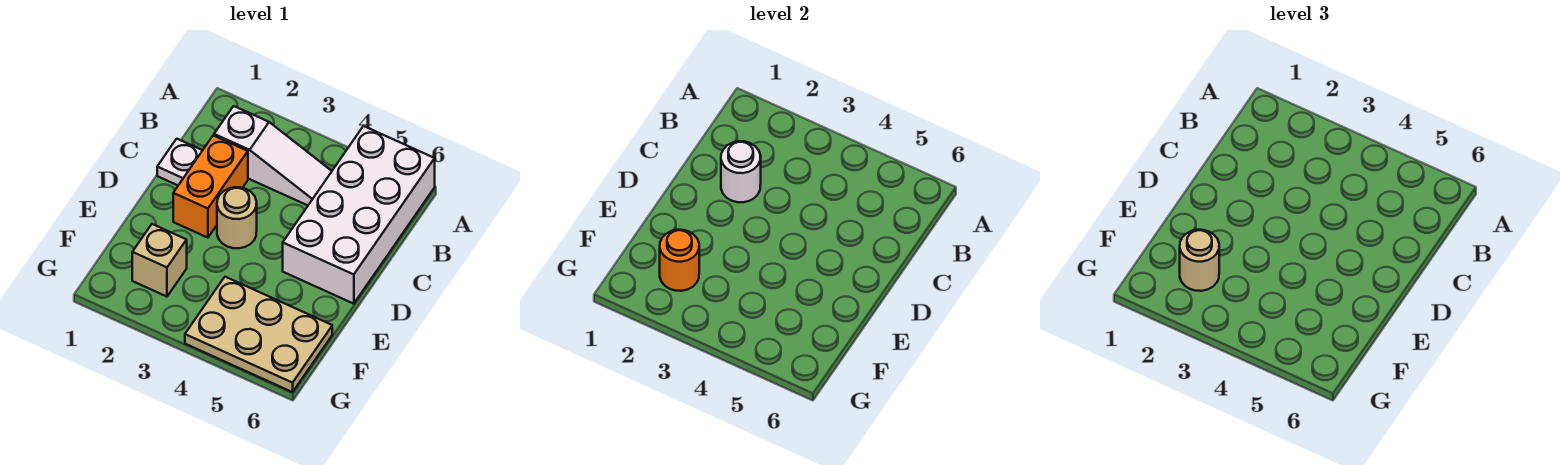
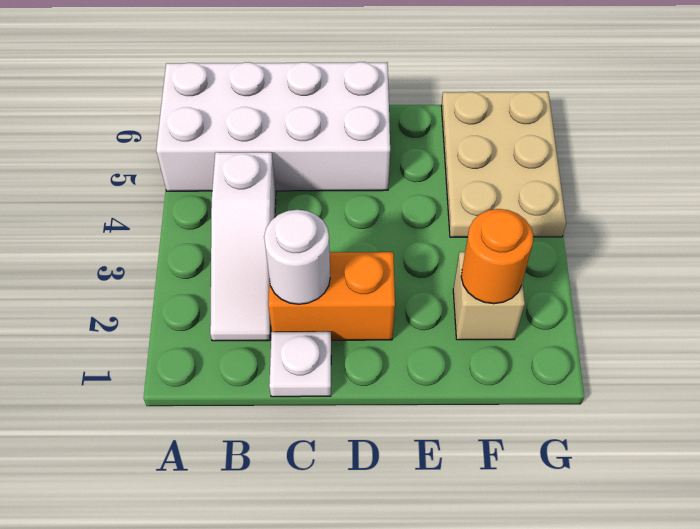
white slope B2:B4 level 1 top 2 -> white slope B2:B4 level 1 top 4
tan round brick D3 level 1 -> none
tan round brick F2 level 3 -> none

